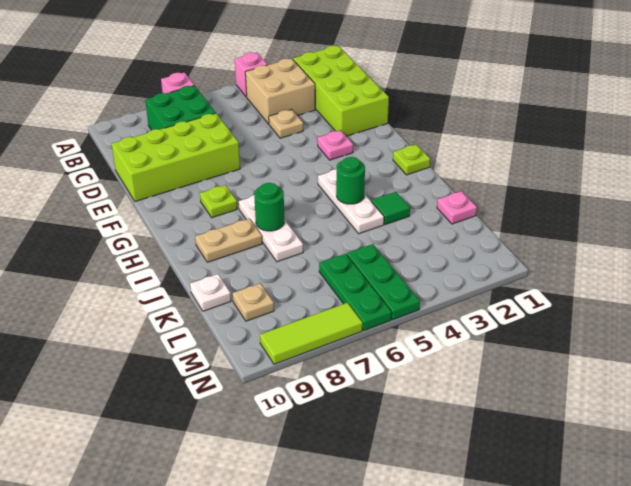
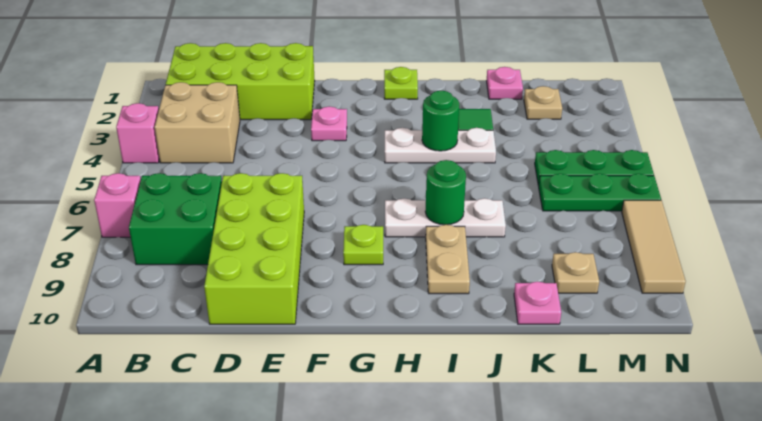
tan plate D4 level 1 -> tan plate L2 level 1
white plate K10 level 1 -> pink plate K10 level 1
lime tile N7:N9 level 1 -> tan tile N7:N9 level 1

